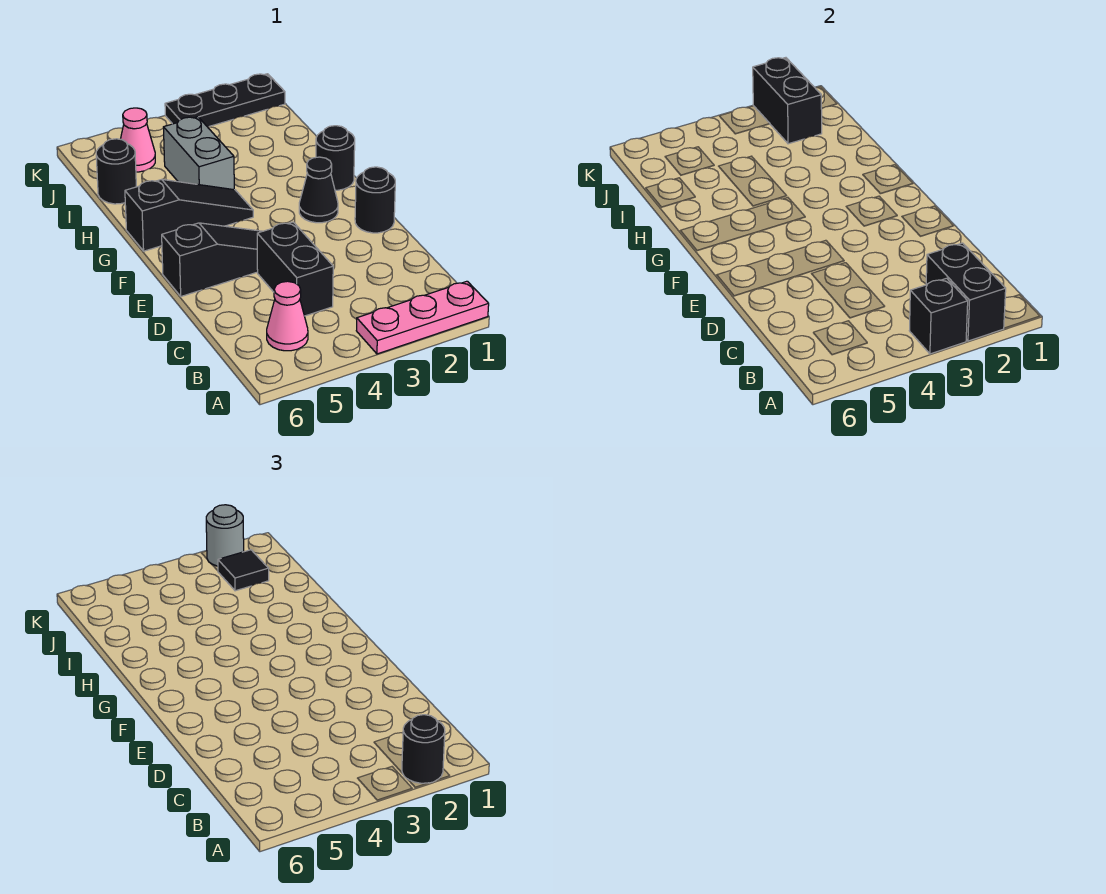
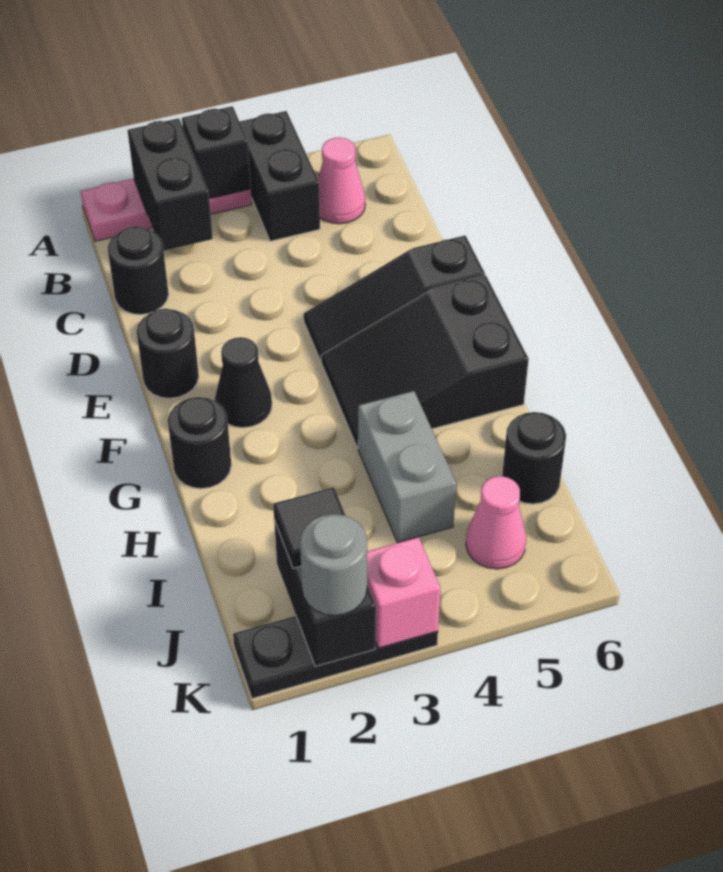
black round brick A2 level 3 -> black round brick C1 level 1
black brick C4:D4 level 1 -> black brick A4:B4 level 1
black slope G4:G6 level 1 top 6 -> black slope F4:G6 level 1 top 6
none -> pink brick K3 level 2

